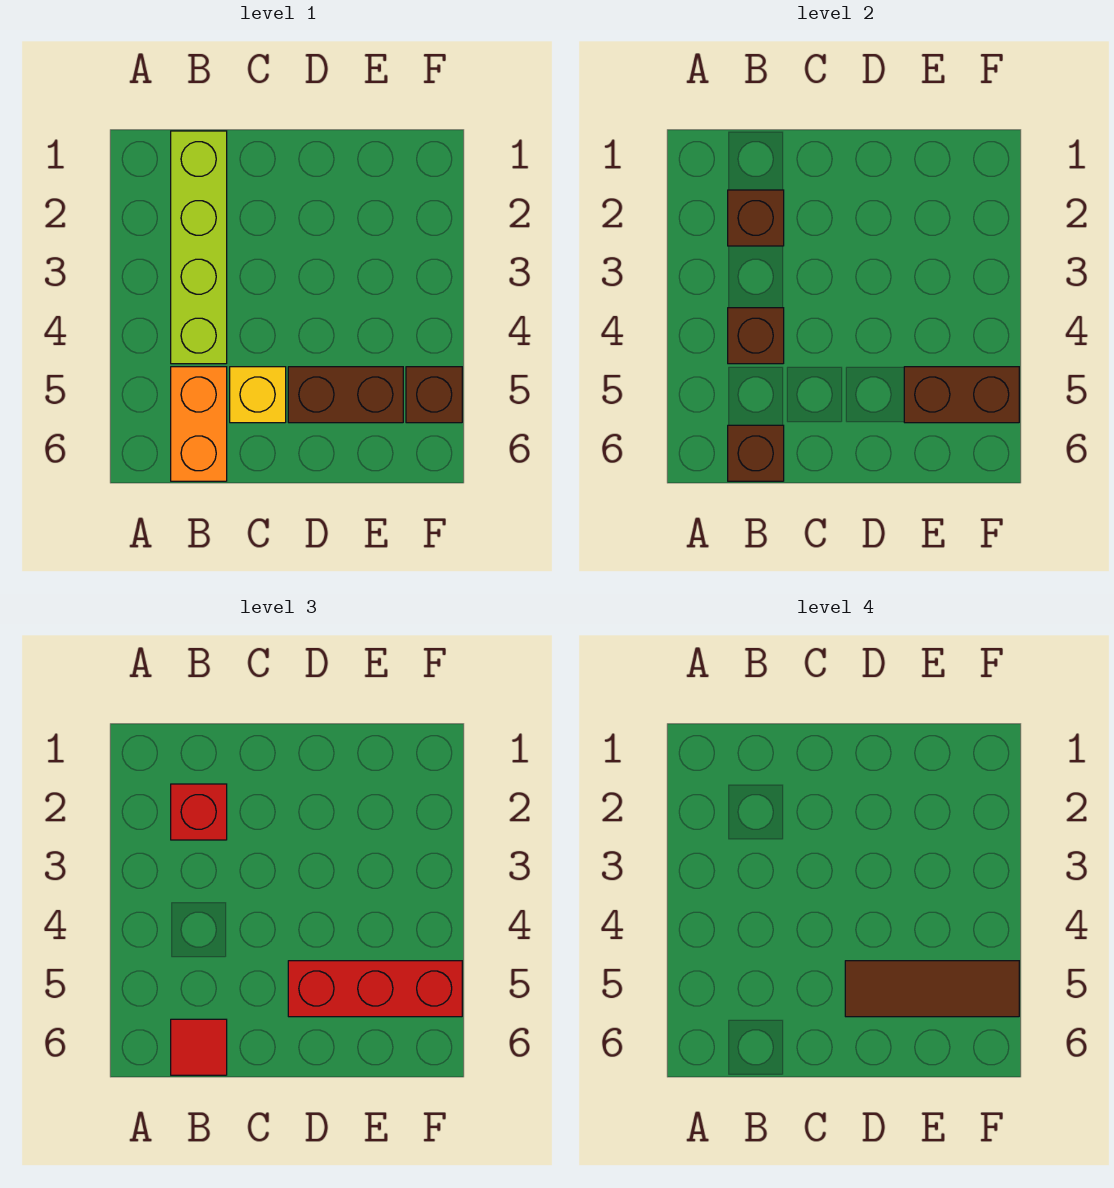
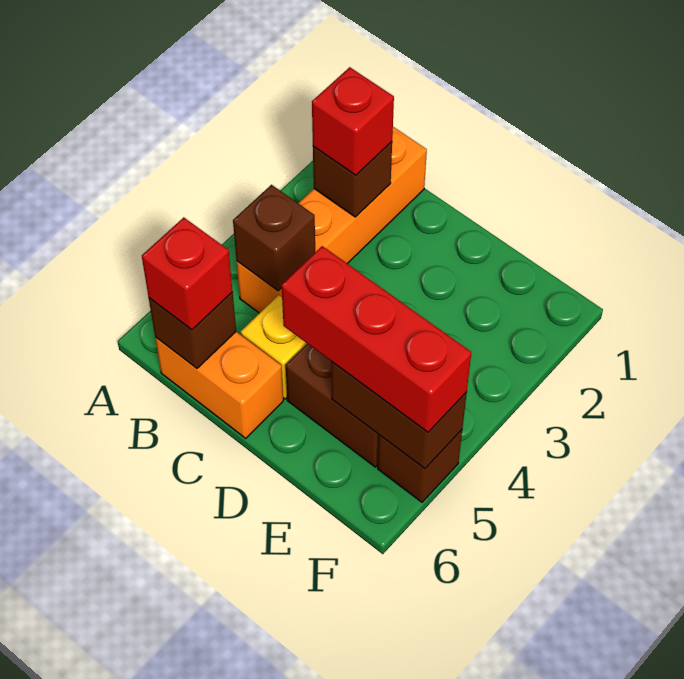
lime brick B1:B4 level 1 -> orange brick B1:B4 level 1
orange brick B5:B6 level 1 -> orange brick B6:C6 level 1
red tile B6 level 3 -> red brick B6 level 3
brown tile D5:F5 level 4 -> none

